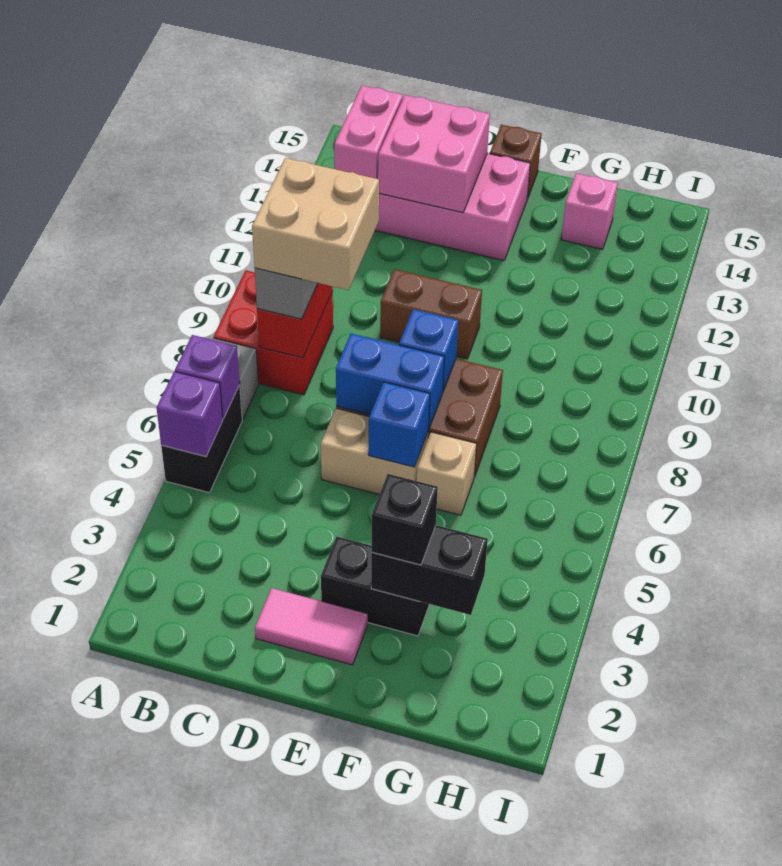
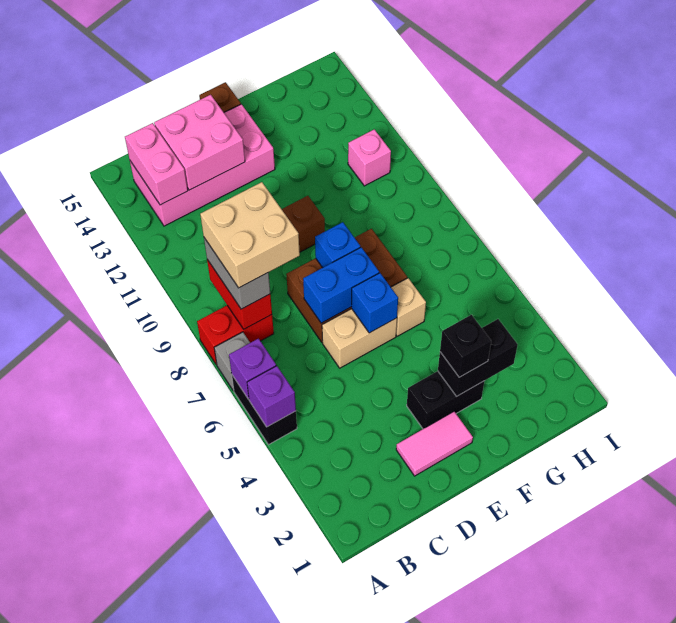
red brick A8:B9 level 1 -> red brick A8:B8 level 1
pink brick G14 level 1 -> pink brick H11 level 1

